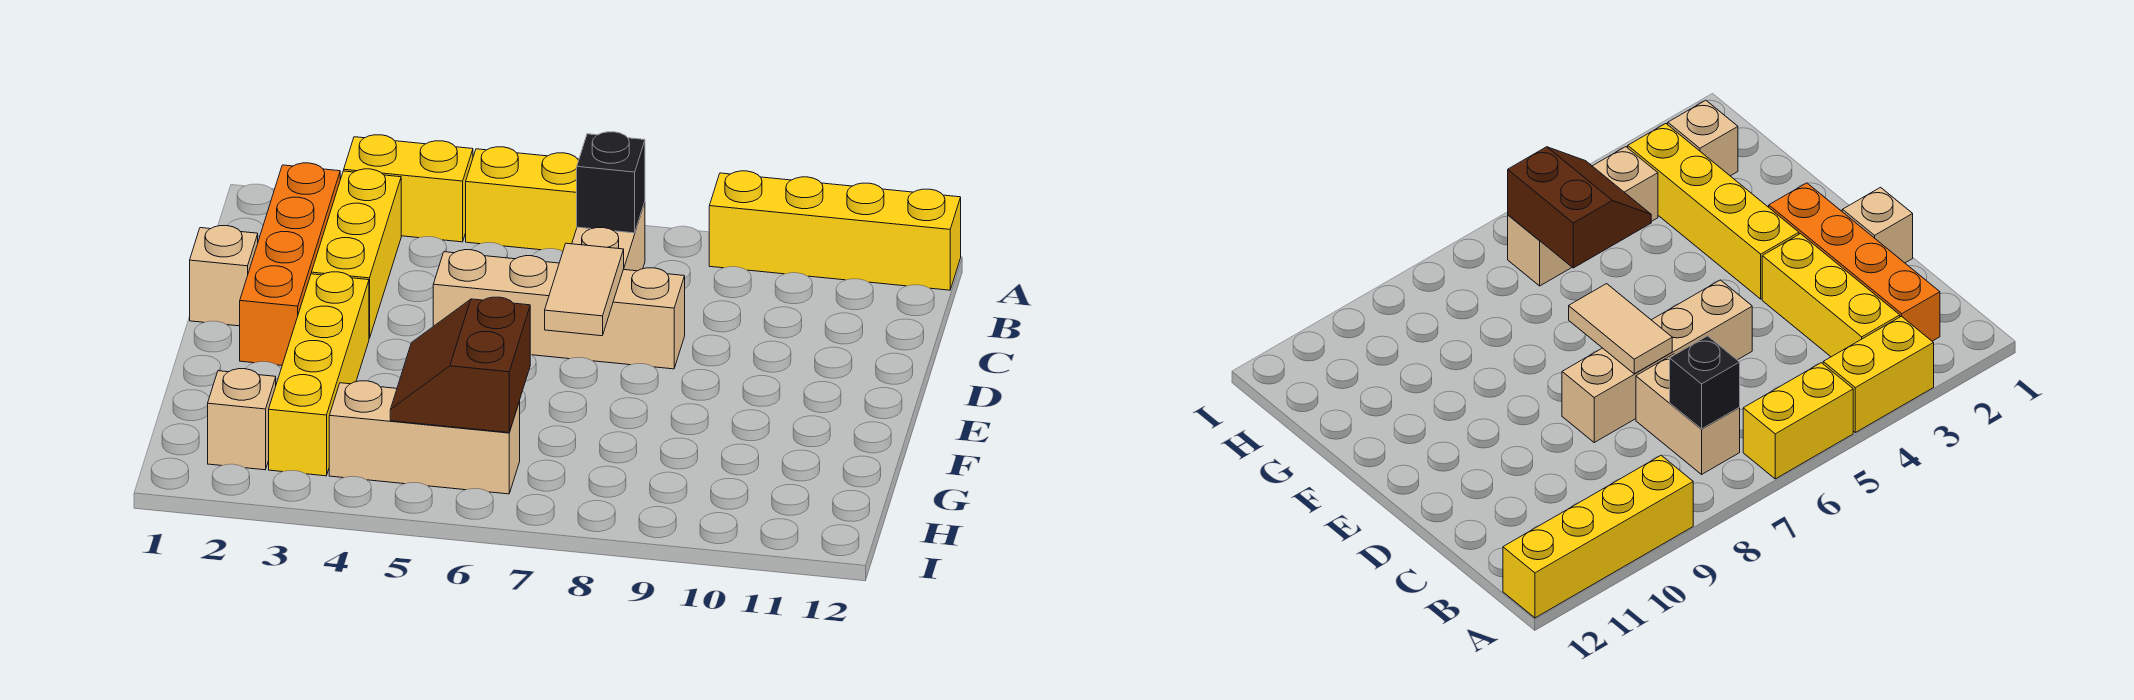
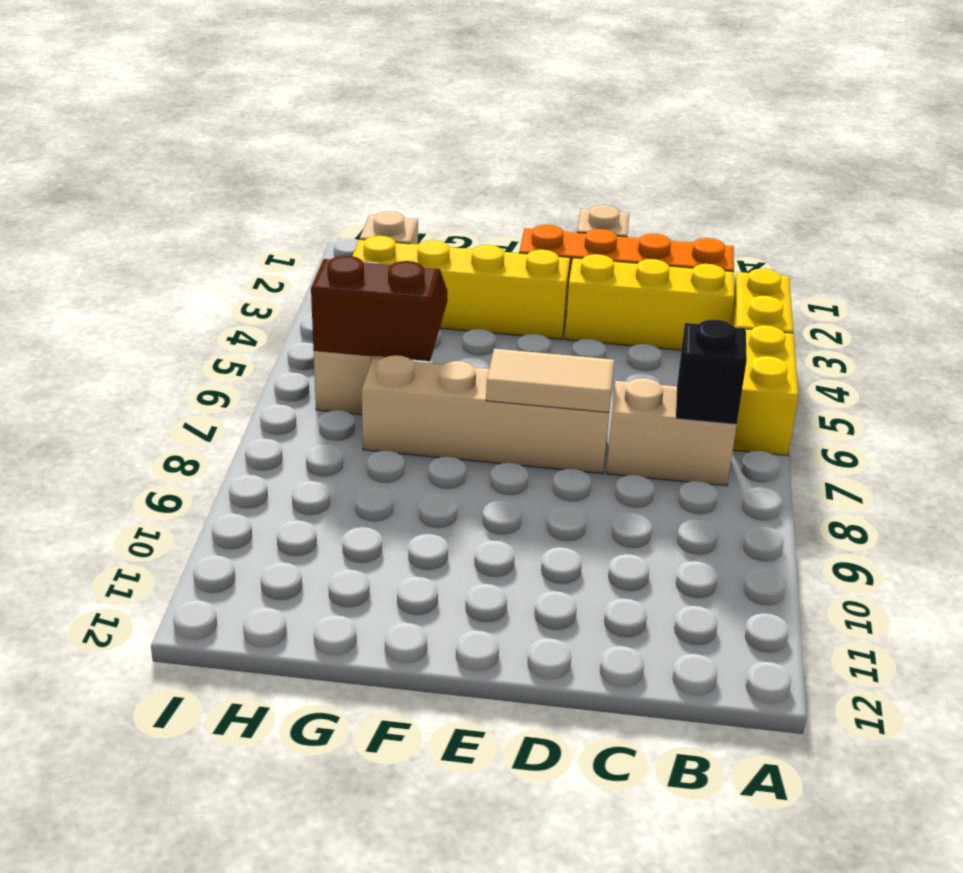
yellow brick A9:A12 level 1 -> none
tan brick D5:D8 level 1 -> tan brick D7:G7 level 1

